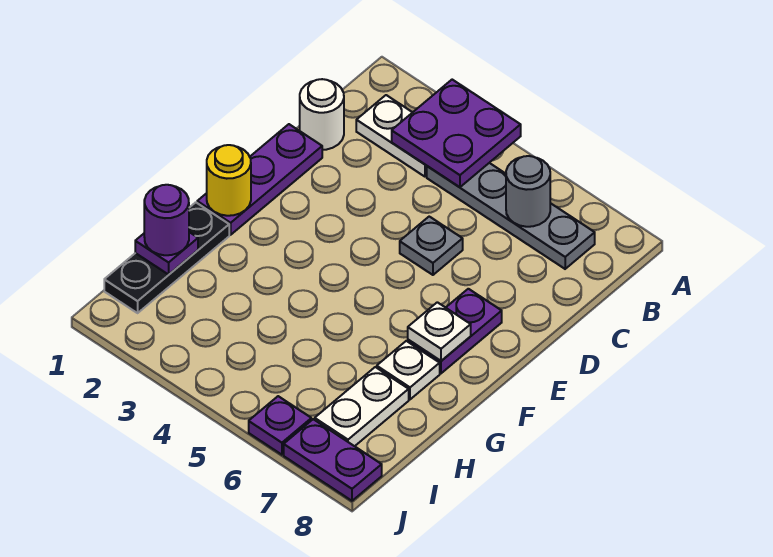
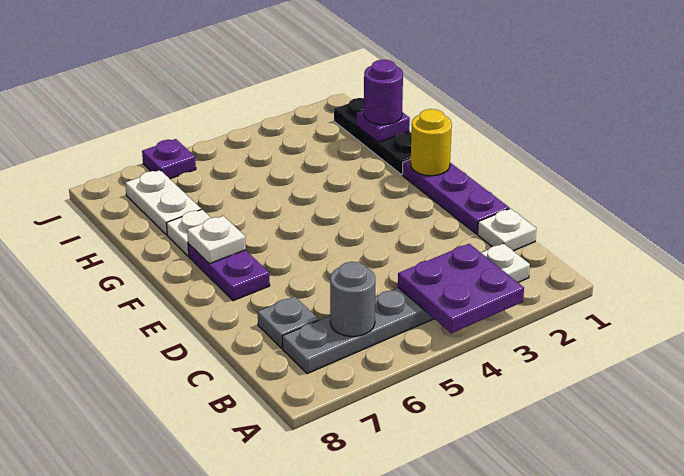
white round brick C1 level 1 -> white plate C1 level 1
grey plate D5 level 1 -> grey plate C7 level 1
purple plate J7:J8 level 1 -> none

